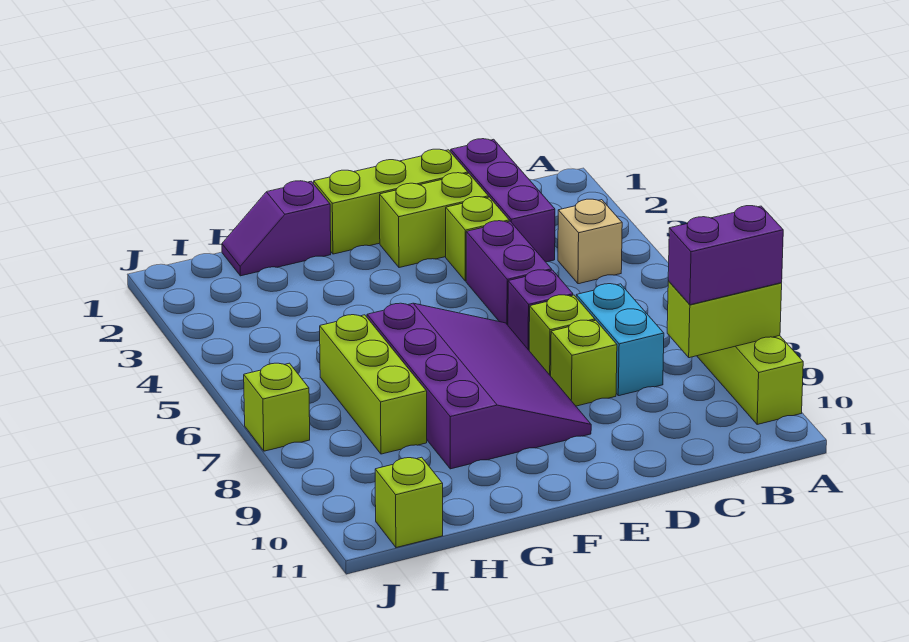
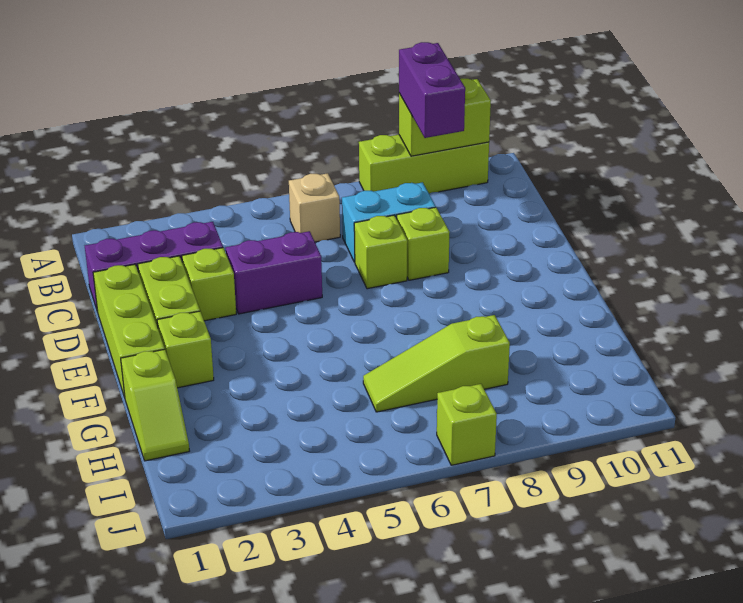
lime brick A9:B9 level 2 -> lime brick A9:A10 level 2
tan brick B4 level 1 -> tan brick B6 level 1
purple brick D6 level 1 -> none
purple slope E6:G9 level 1 top G -> none
purple slope G1:H1 level 1 top G -> lime slope G1:H1 level 1 top G
lime brick H6:H8 level 1 -> lime slope H6:H8 level 1 top 8
lime brick I11 level 1 -> lime brick F2 level 1

